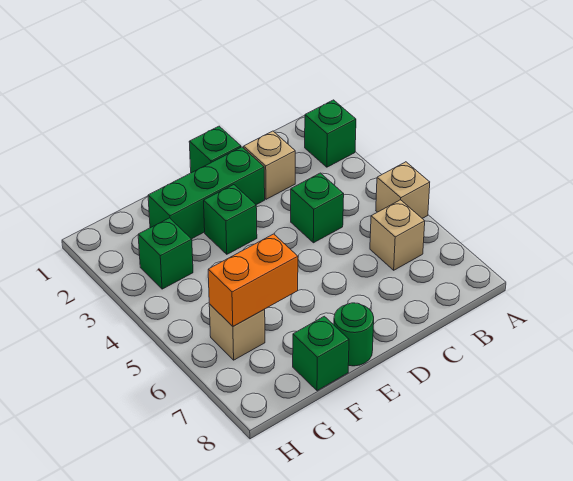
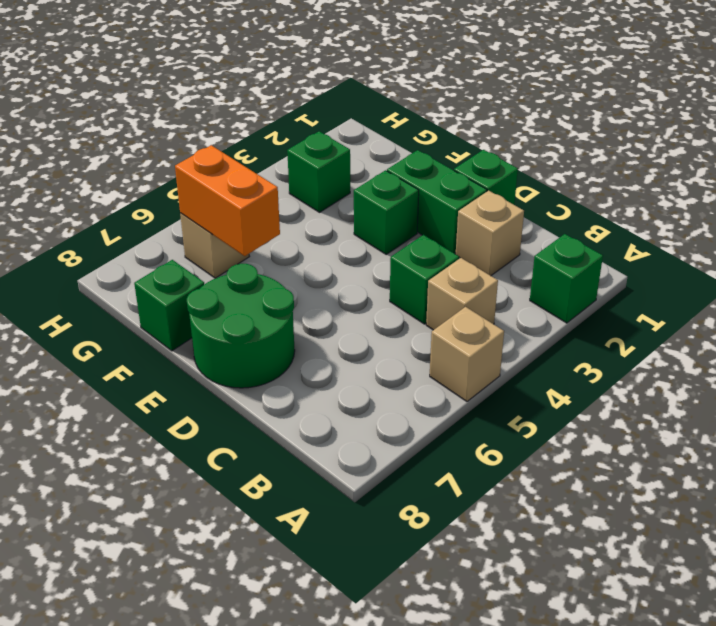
tan brick B6 level 1 -> tan brick B4 level 1
green brick D2:F2 level 1 -> green brick D2:E2 level 1
green round brick E8 level 1 -> green round brick D7:E8 level 1

